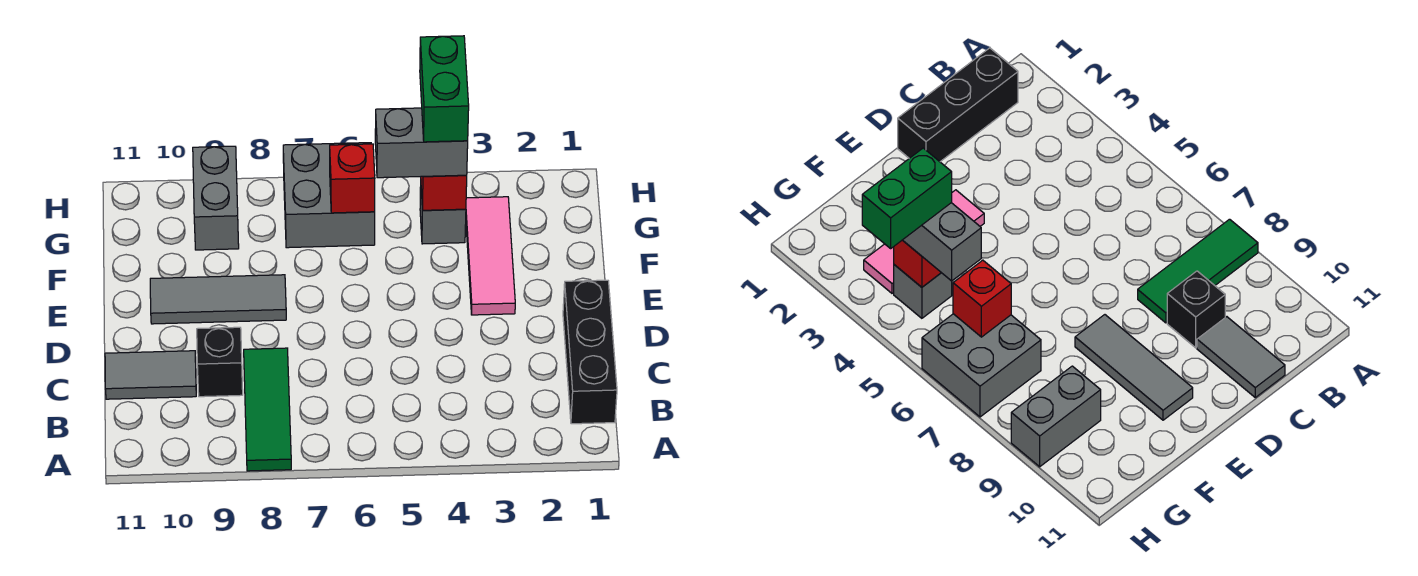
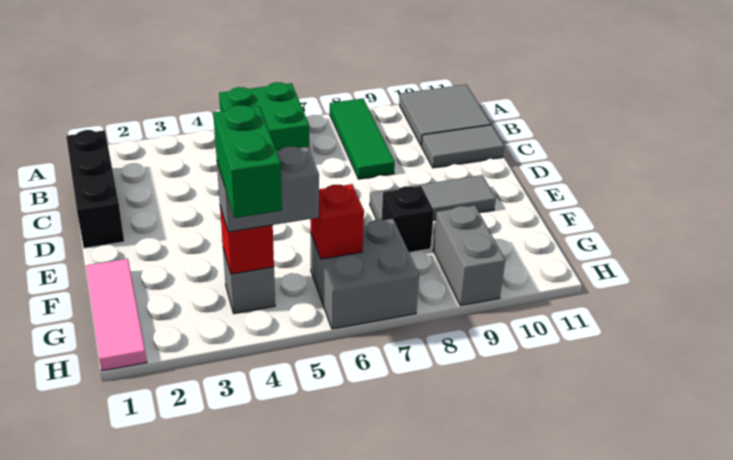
none -> green brick A5:B6 level 1
none -> grey tile A10:B11 level 1
black brick C9 level 1 -> black brick F8 level 1
pink tile E3:G3 level 1 -> pink tile F1:H1 level 1

